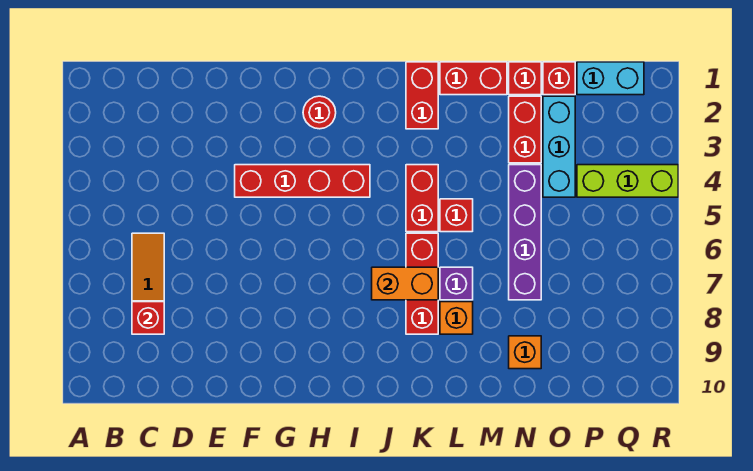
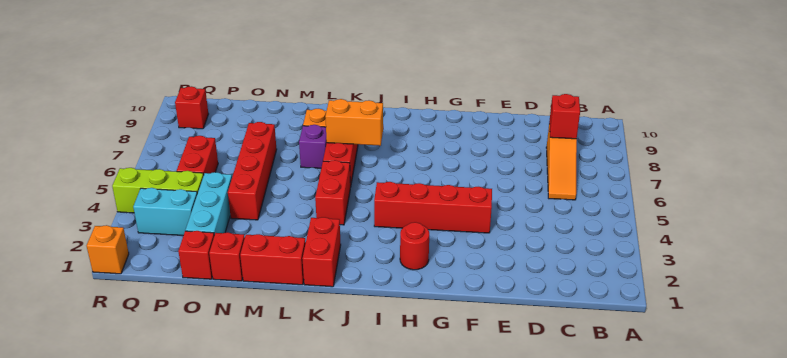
red brick L5 level 1 -> red brick Q9 level 1
red brick N2:N3 level 1 -> red brick P5:P6 level 1
purple brick N4:N7 level 1 -> red brick N4:N7 level 1
orange brick N9 level 1 -> orange brick R1 level 1
cyan brick P1:Q1 level 1 -> cyan brick P3:Q3 level 1

